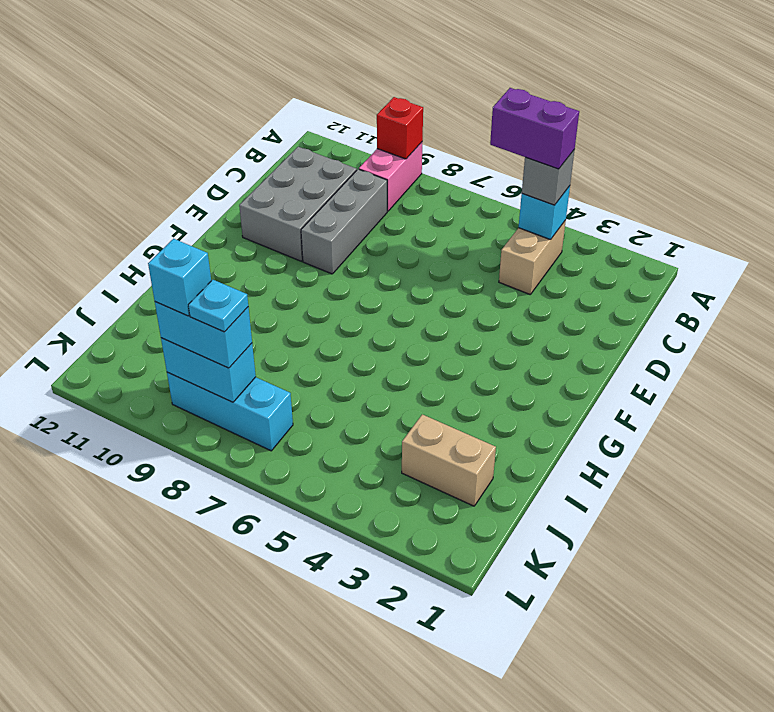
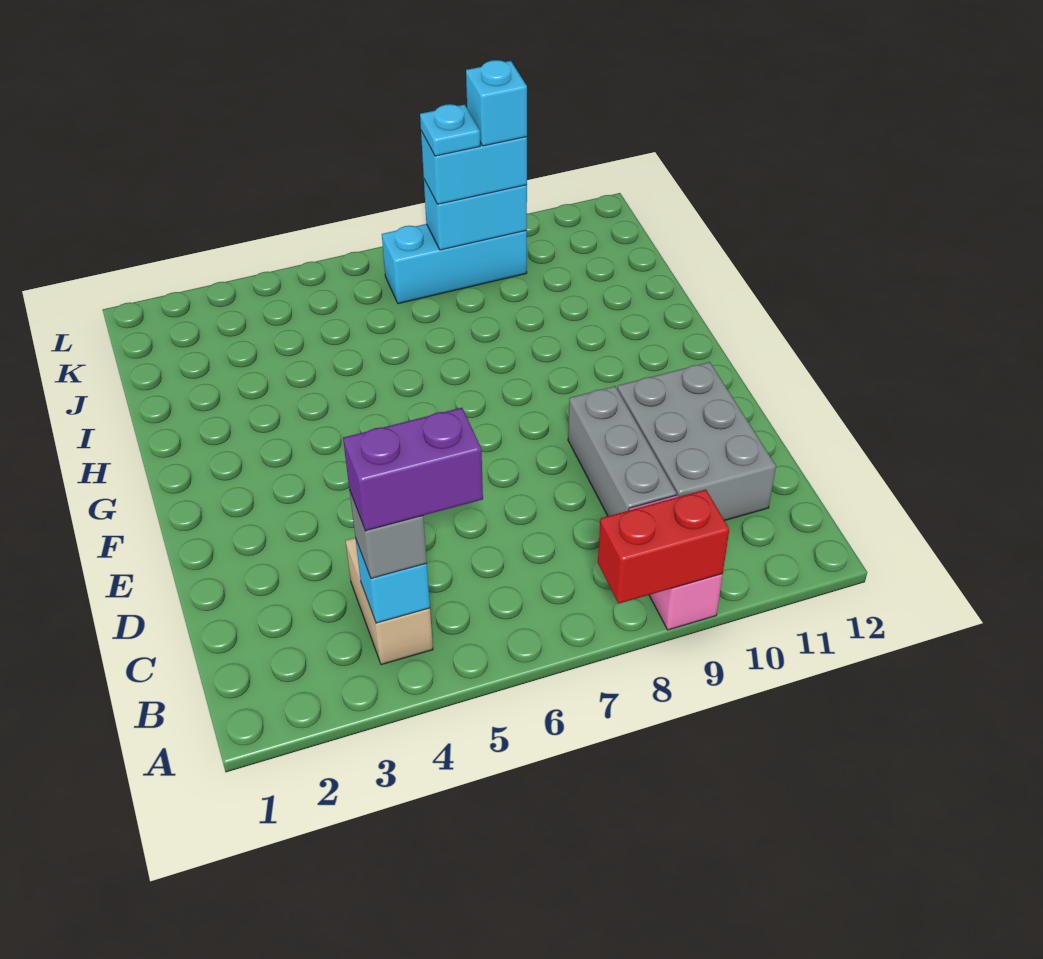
red brick A9 level 2 -> red brick A8:A9 level 2
tan brick J2:J3 level 1 -> none

